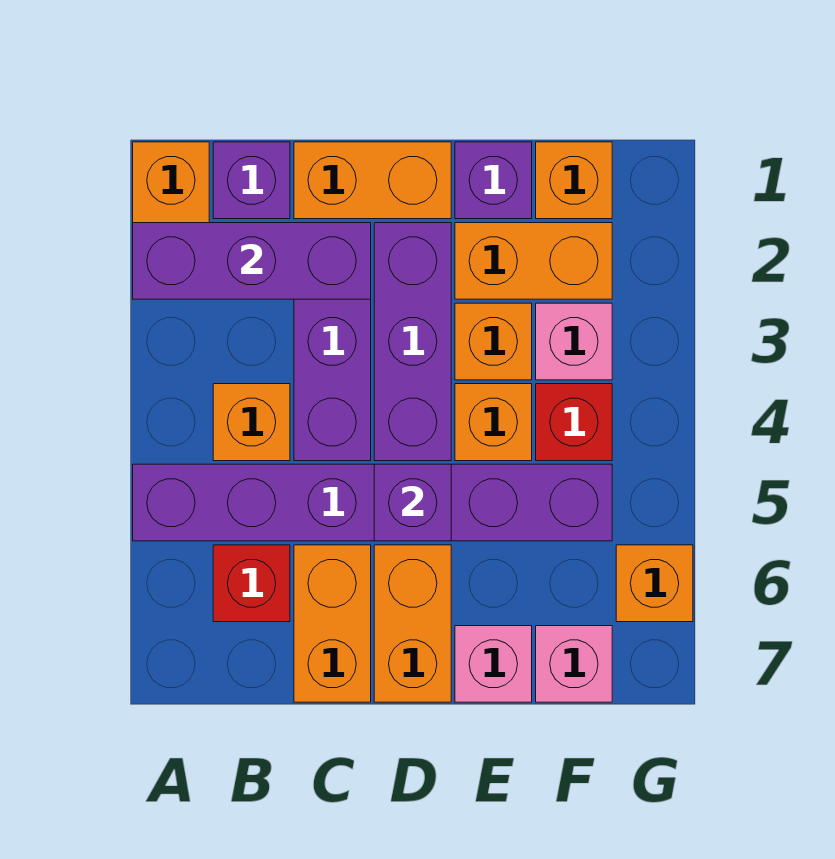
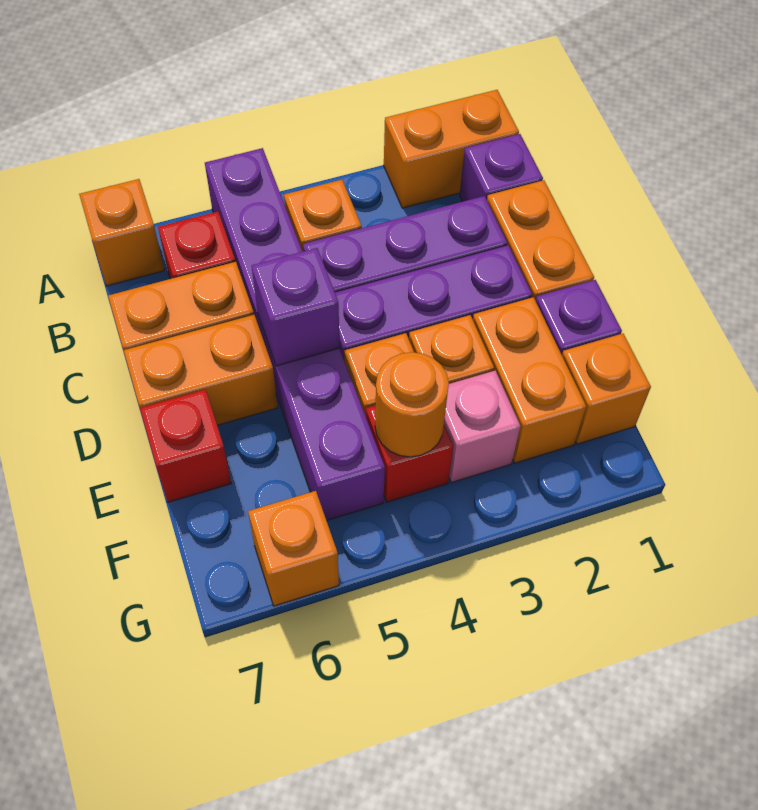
purple brick A2:C2 level 2 -> none
none -> orange brick A7 level 1
pink brick E7 level 1 -> red brick E7 level 1
none -> orange round brick F4 level 2
pink brick F7 level 1 -> none

